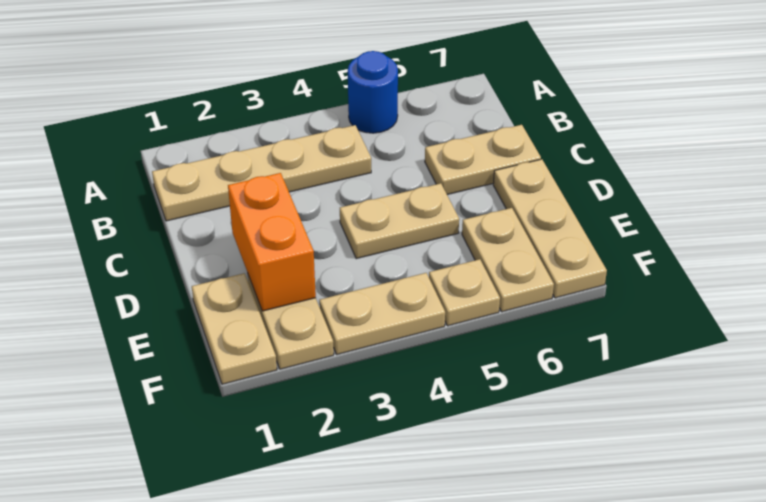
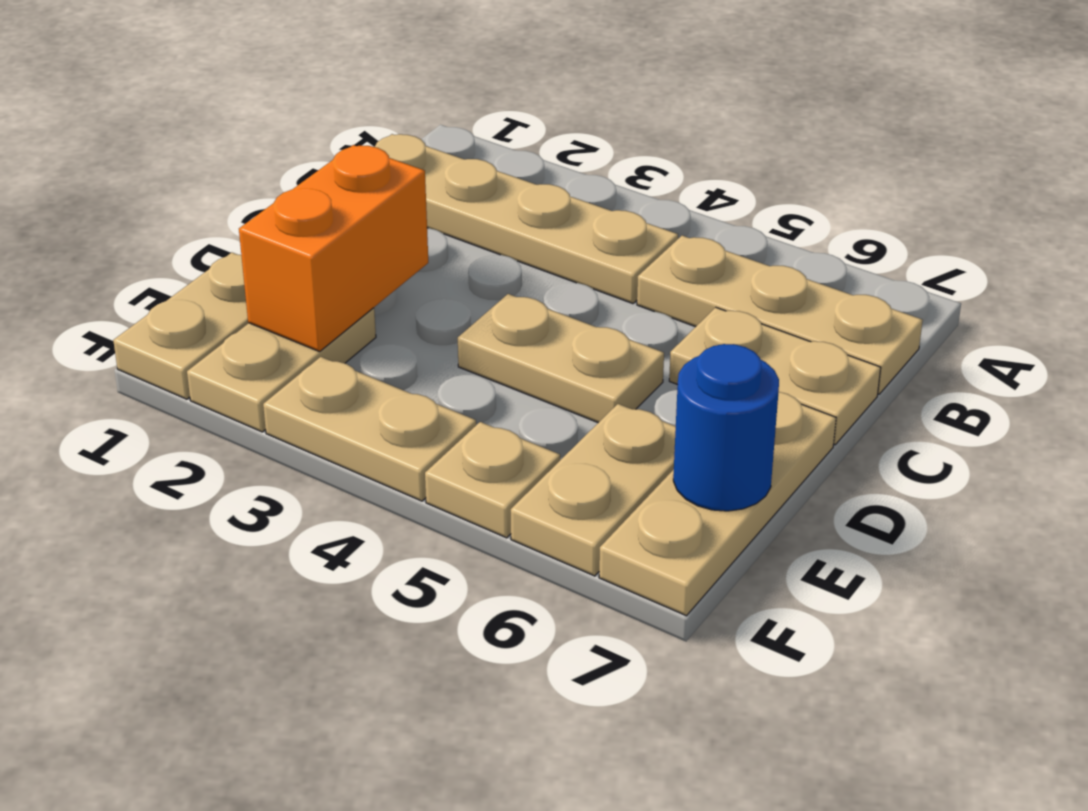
blue round brick A5 level 1 -> blue round brick E7 level 2
none -> tan plate B5:B7 level 1

